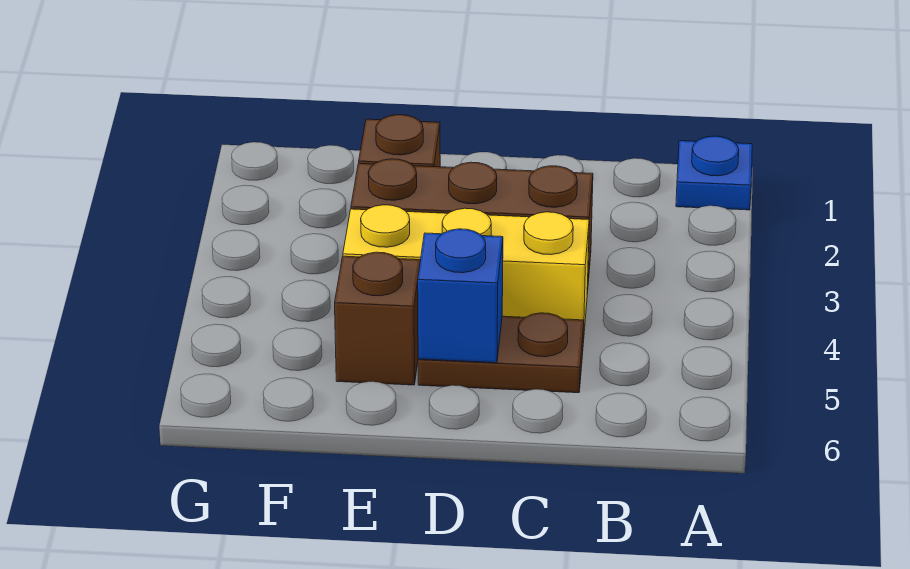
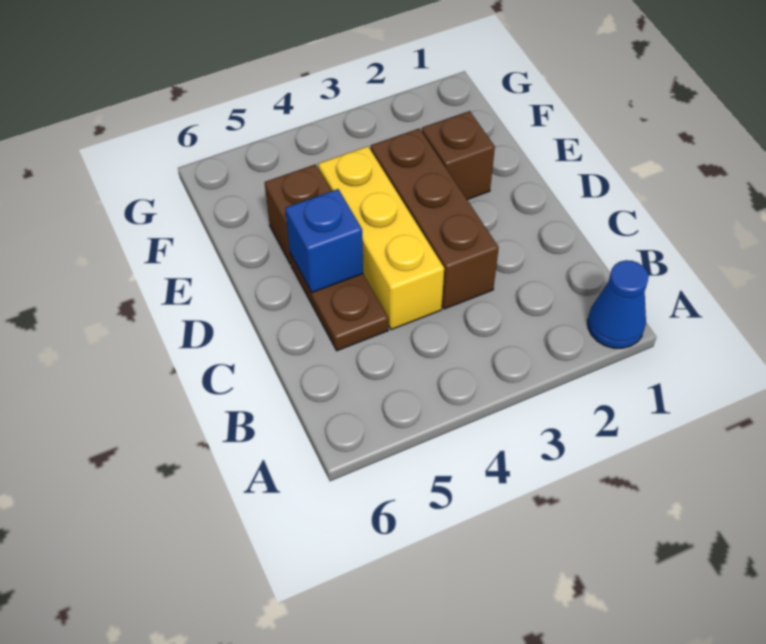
blue plate A1 level 1 -> blue cone A1 level 1

